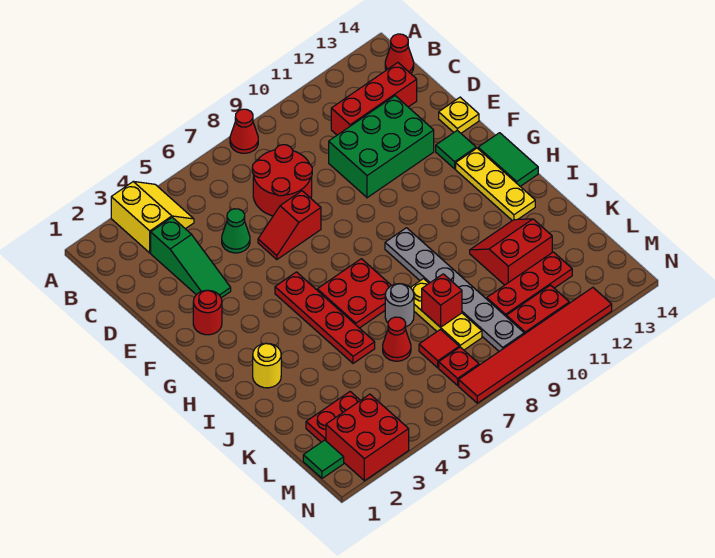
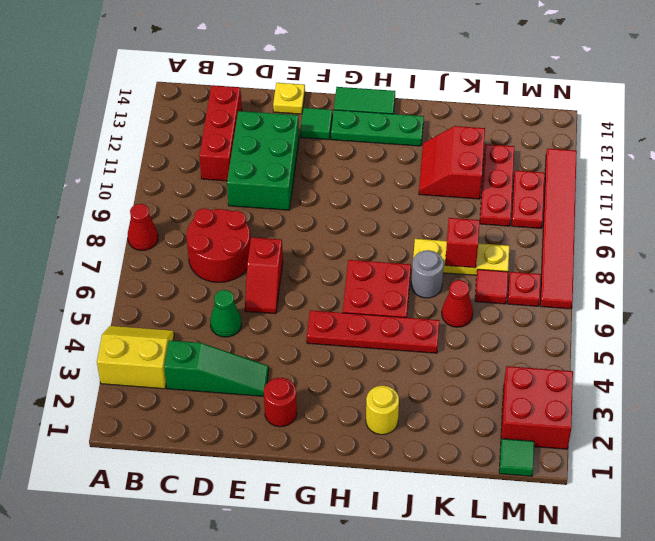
red cone B14 level 1 -> none
yellow plate G13:I13 level 1 -> green plate G13:I13 level 1
grey plate H9:M9 level 1 -> none
red plate L2:L3 level 1 -> none

